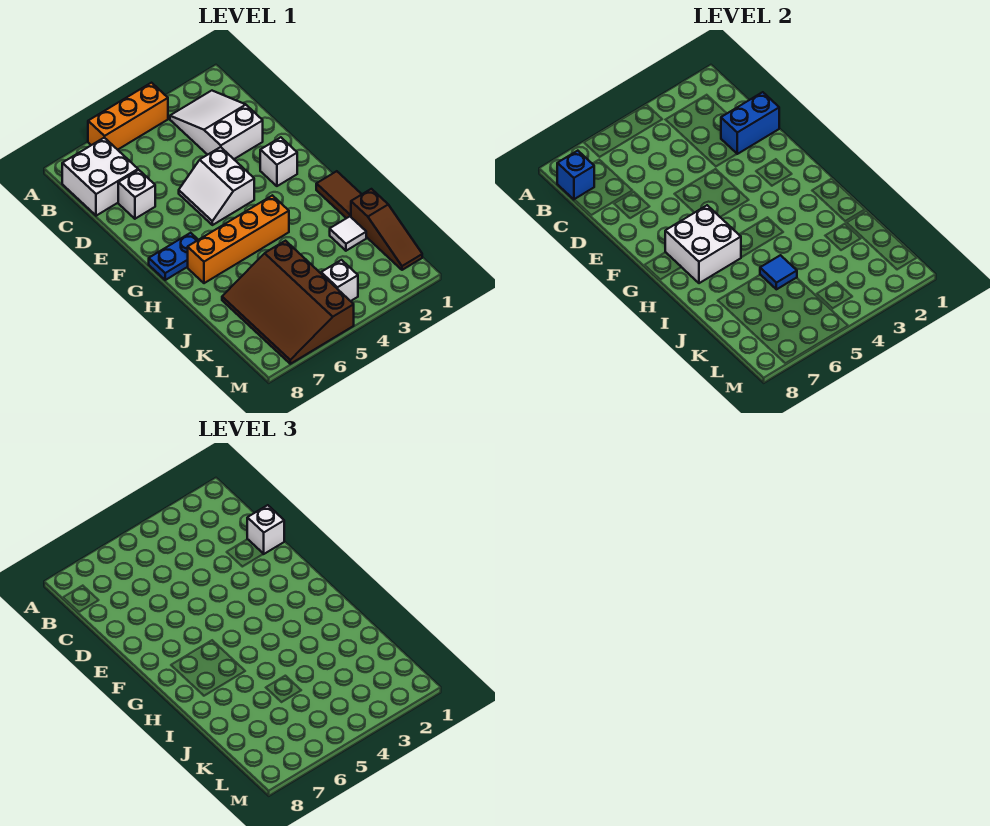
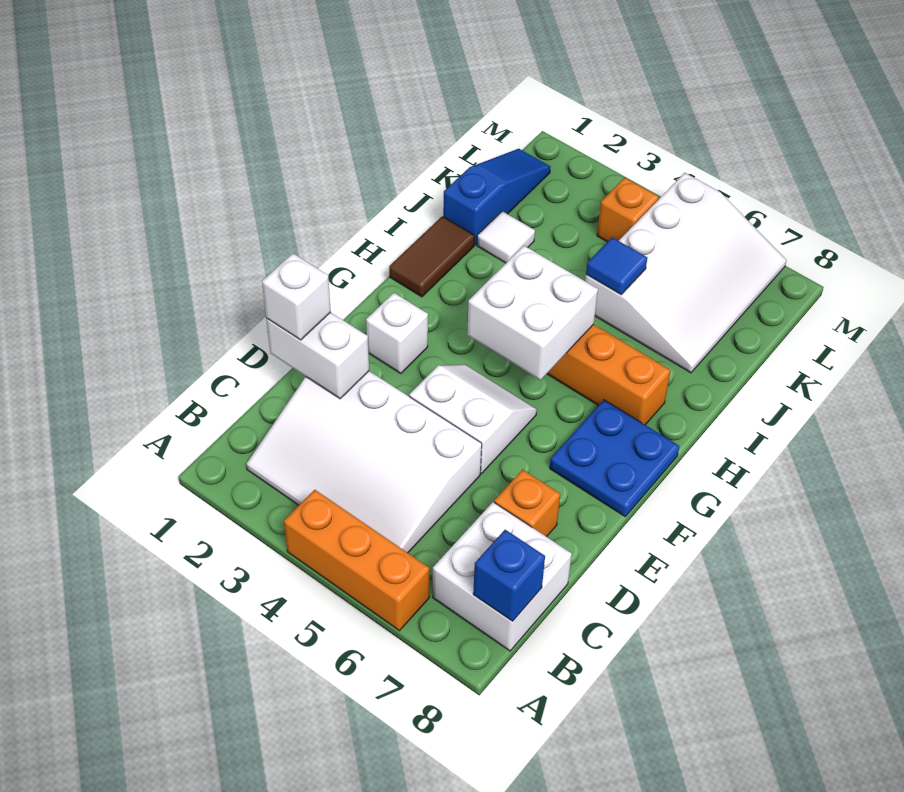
white slope B2:D3 level 1 top D -> white slope B2:D5 level 1 top D
blue brick D1:D2 level 2 -> white brick D1:D2 level 2
white brick D7 level 1 -> orange brick D7 level 1
white slope E4:F5 level 1 top 4 -> white slope E4:F5 level 1 top E
white brick G6:H7 level 2 -> white brick G4:H5 level 2
blue plate G7:G8 level 1 -> blue plate F7:G8 level 1
brown slope J1:L1 level 1 top J -> blue slope J1:L1 level 1 top J
brown slope J5:M7 level 1 top 5 -> white slope J5:M7 level 1 top 5
white brick L4 level 1 -> orange brick L4 level 1

